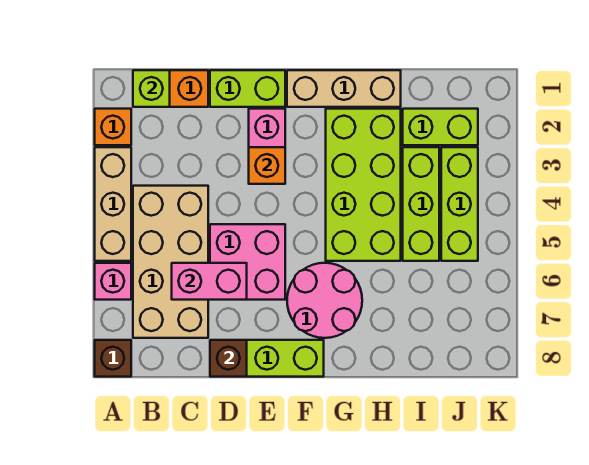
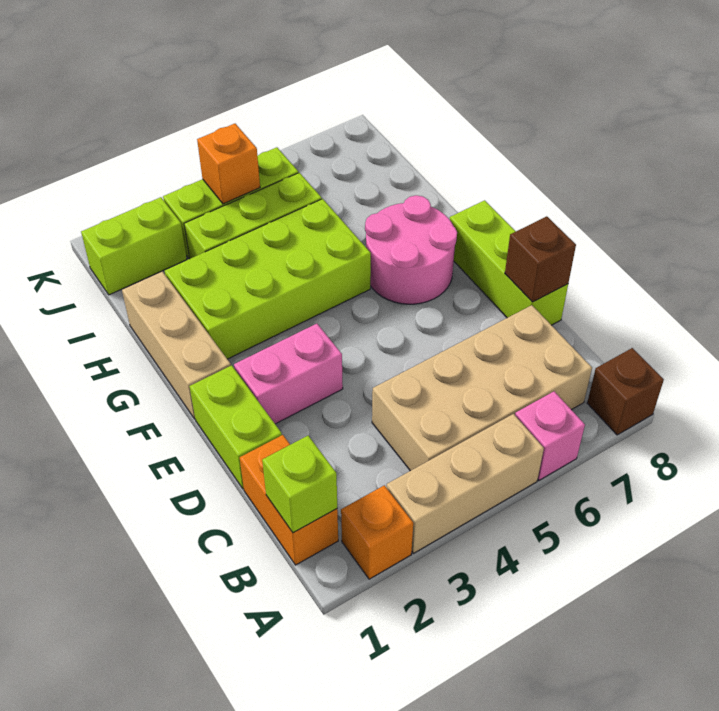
pink brick C6:D6 level 2 -> none
pink brick D5:E6 level 1 -> none
orange brick E3 level 2 -> orange brick J4 level 2
lime brick I2:J2 level 1 -> lime brick J1:J2 level 1

